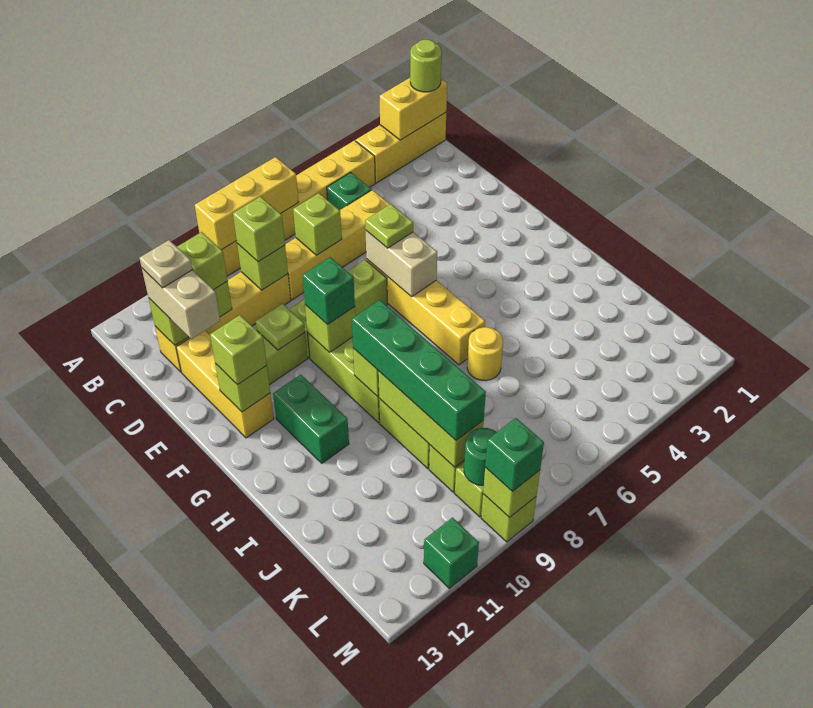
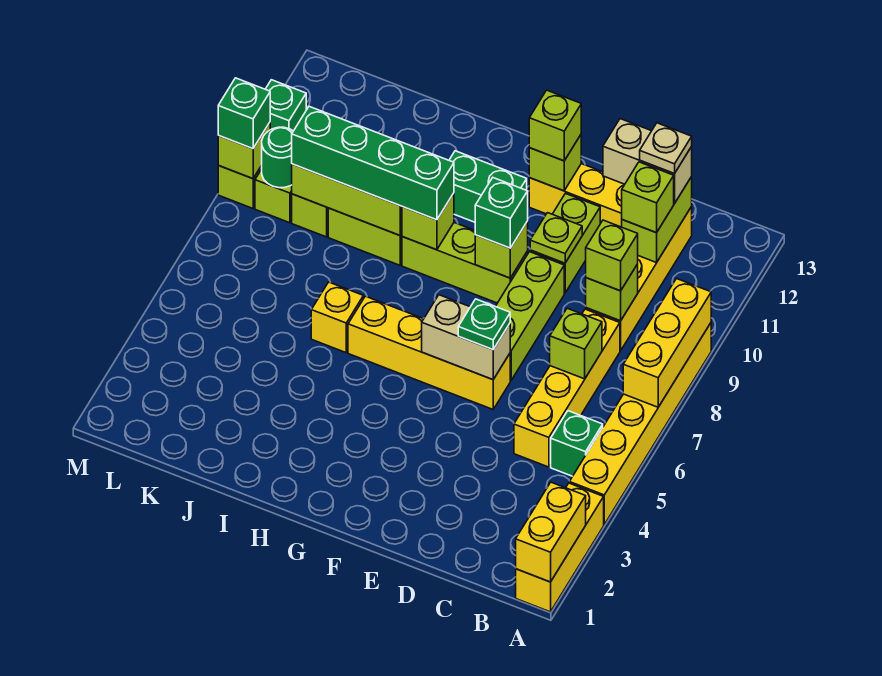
lime round brick A1 level 3 -> none
lime plate E6 level 3 -> green plate E6 level 3
yellow round brick I6 level 1 -> yellow brick I6 level 1

